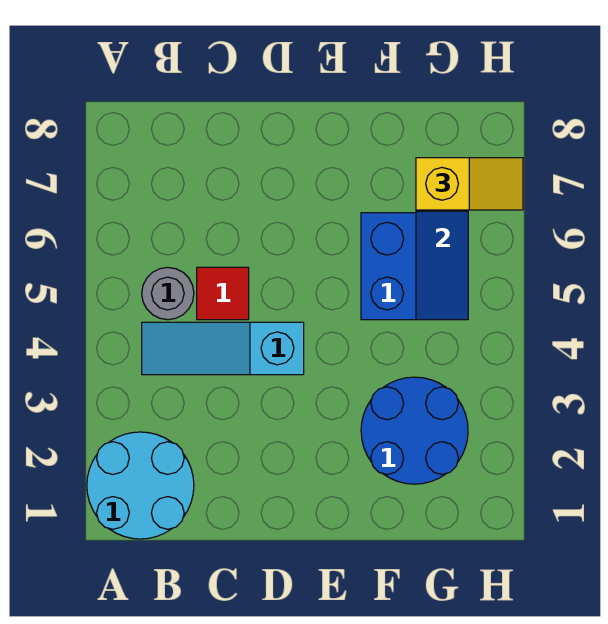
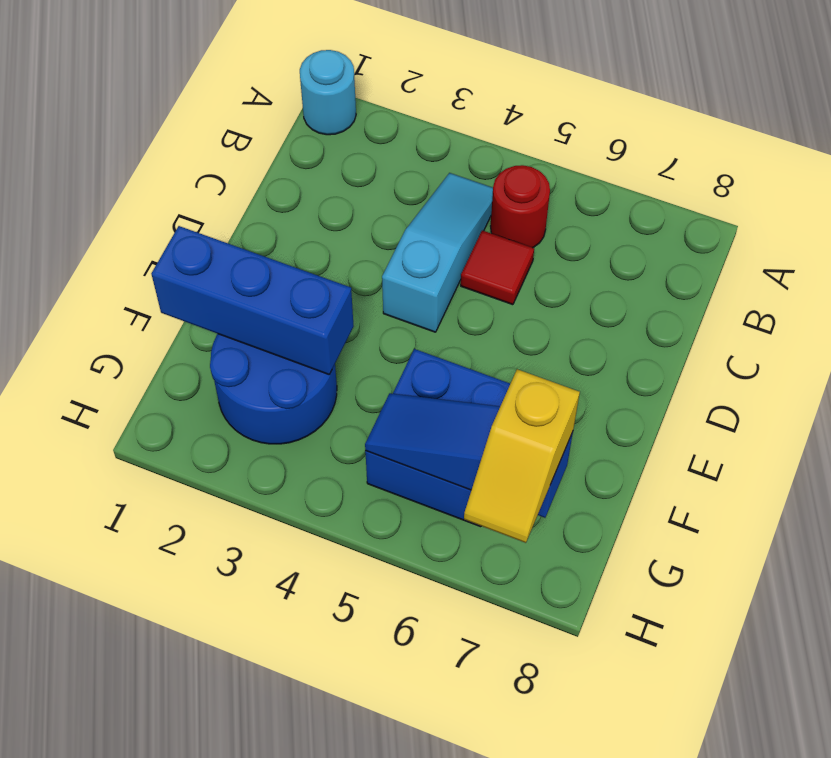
cyan round brick A1:B2 level 1 -> cyan round brick A1 level 1
grey round brick B5 level 1 -> red round brick B5 level 1
none -> blue brick F1:F3 level 2

